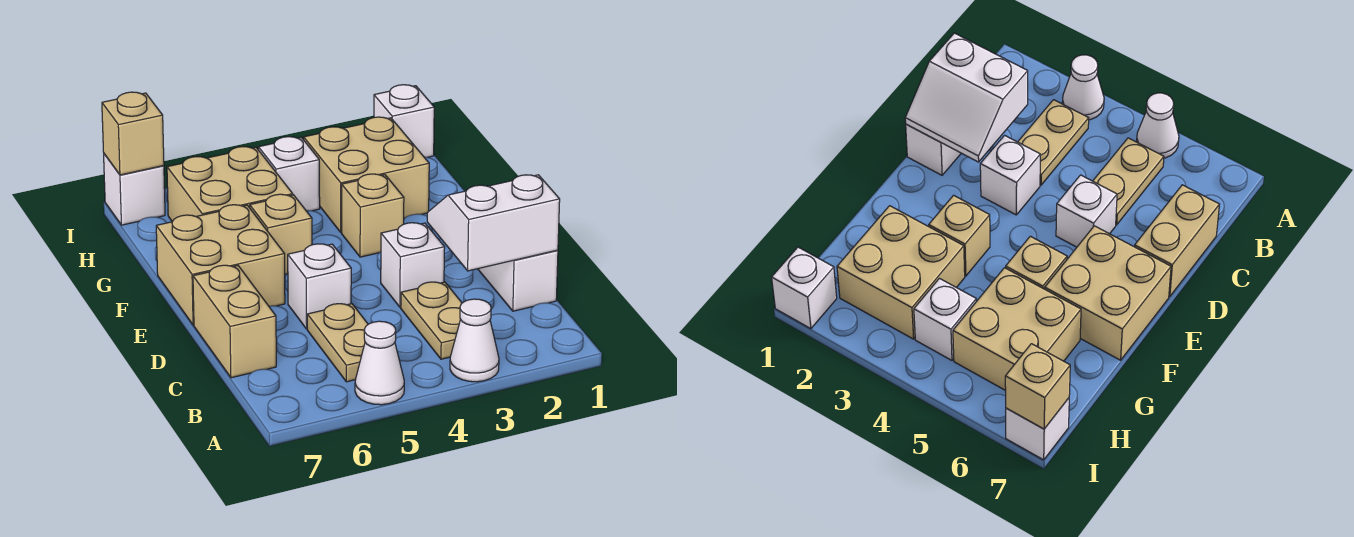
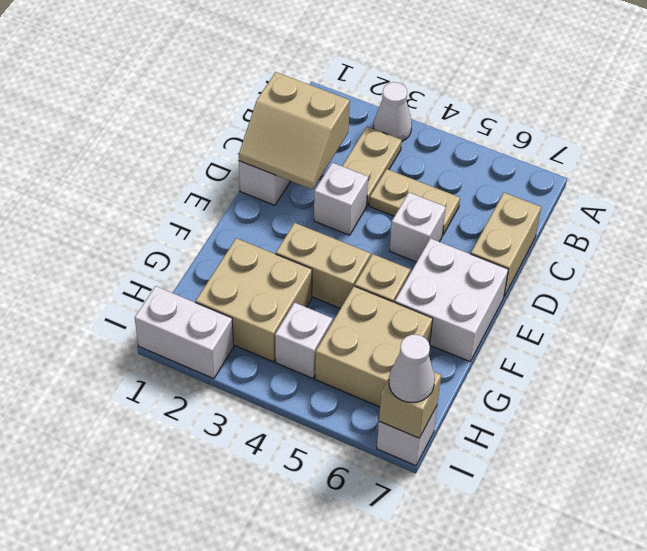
white cone A5 level 1 -> white cone I7 level 3
tan plate B5:C5 level 1 -> tan plate C4:C5 level 1
white slope C1:D2 level 2 top C -> tan slope C1:D2 level 2 top C
tan brick E6:F7 level 1 -> white brick E6:F7 level 1
tan brick F3 level 1 -> tan brick F3:F4 level 1
white brick I1 level 1 -> white brick I1:I2 level 1

